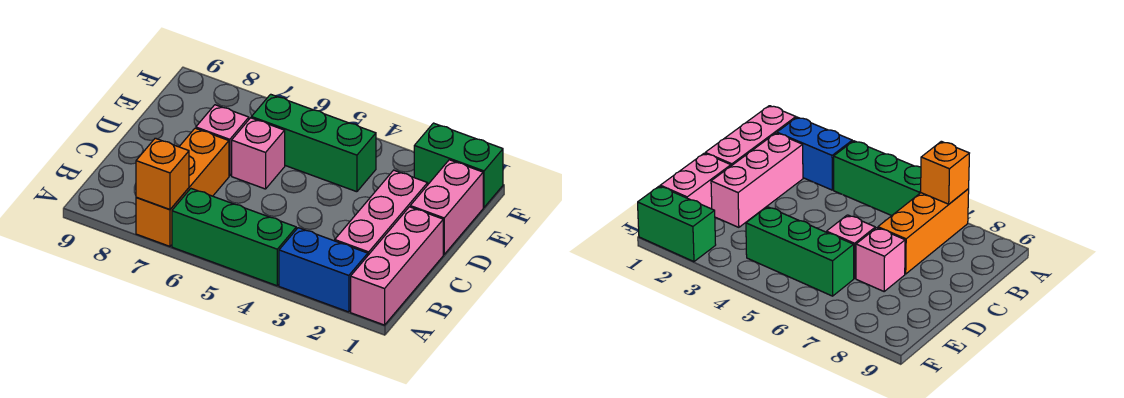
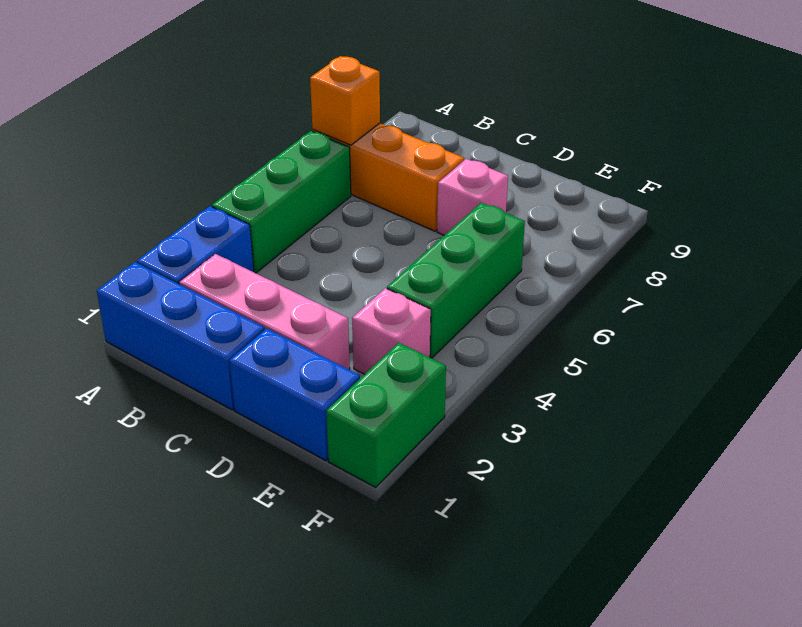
pink brick A1:C1 level 1 -> blue brick A1:C1 level 1
pink brick D1:E1 level 1 -> blue brick D1:E1 level 1
pink brick D6 level 1 -> pink brick E3 level 1

